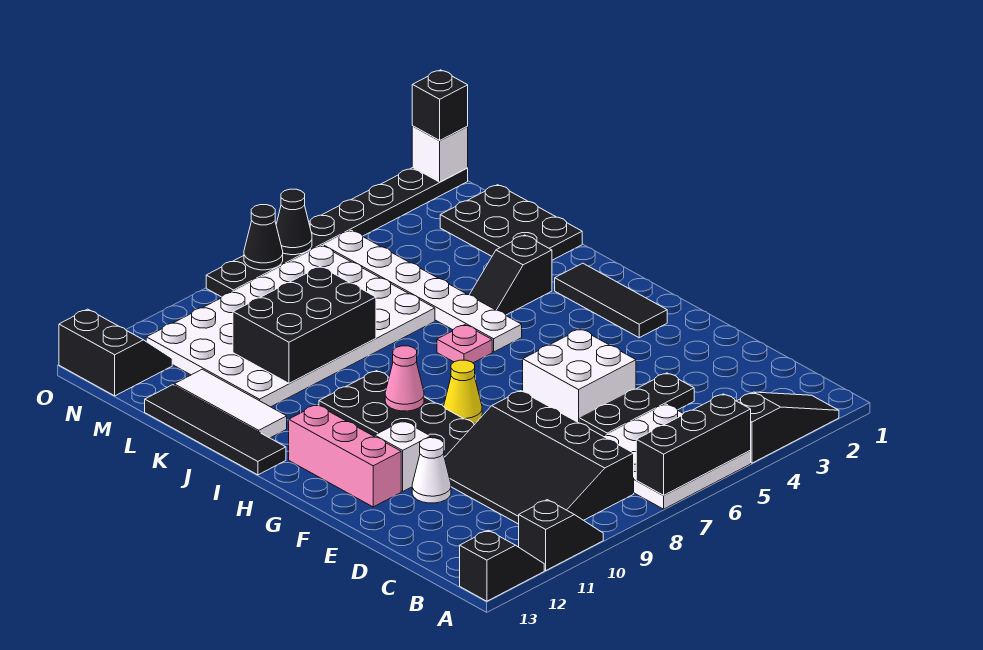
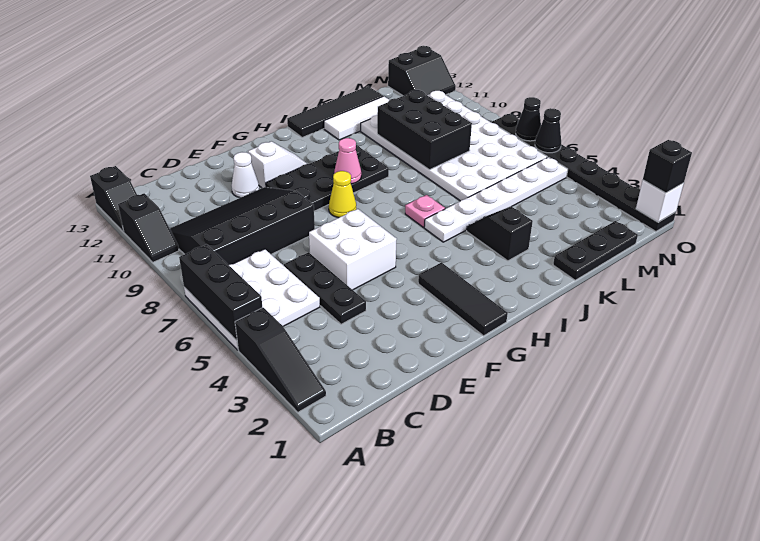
pink brick F12:H12 level 1 -> none
black tile G2:I2 level 1 -> black tile G1:G3 level 1
black plate K1:M2 level 1 -> black plate K1:M1 level 1

